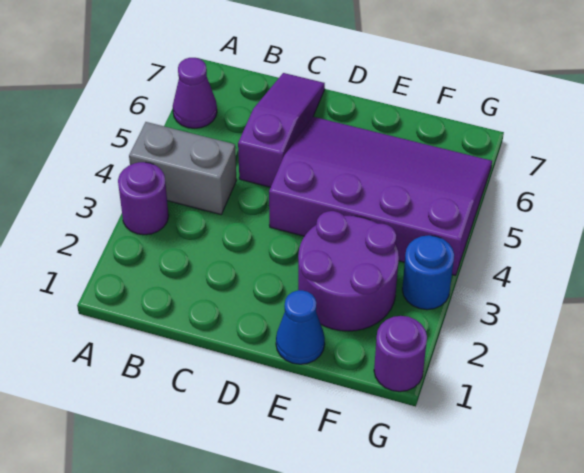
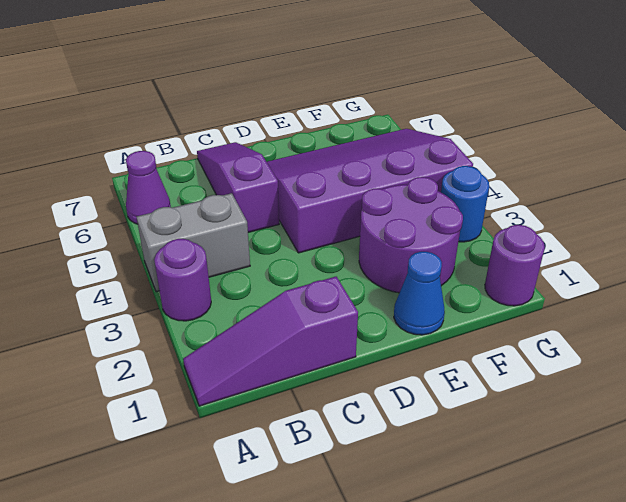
none -> purple slope A1:C1 level 1 top C

